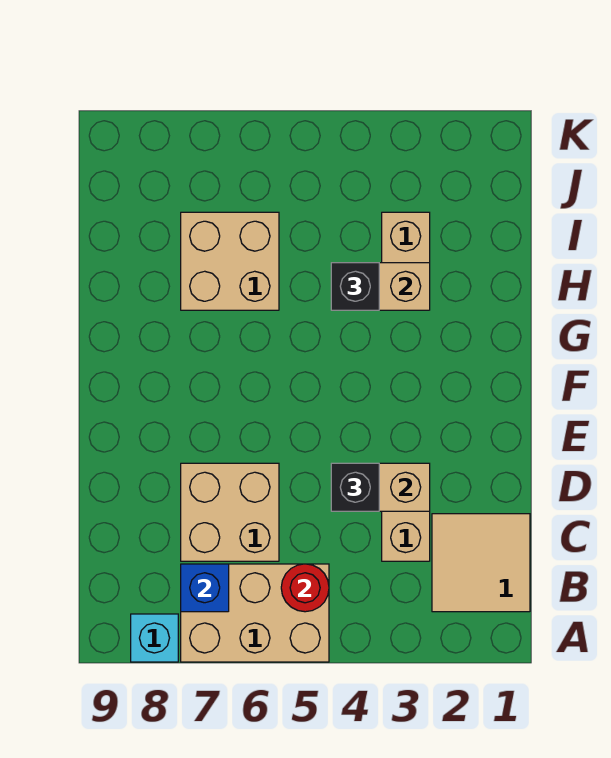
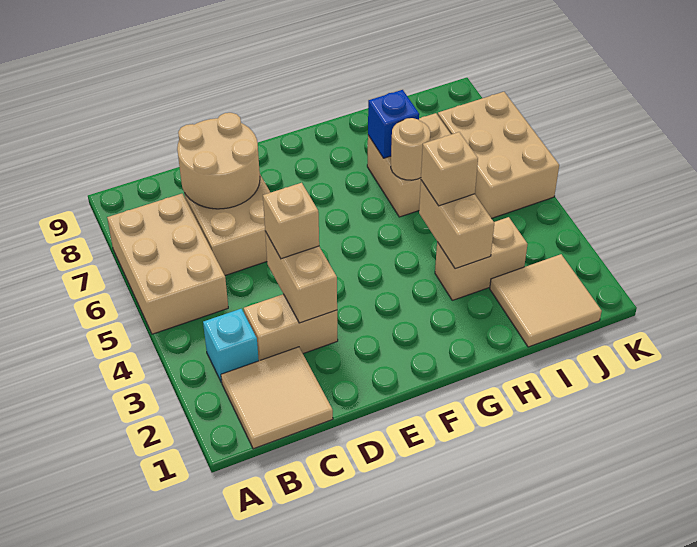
cyan brick A8 level 1 -> cyan brick B3 level 1
red round brick B5 level 2 -> none
blue brick B7 level 2 -> blue brick H7 level 2
none -> tan round brick C7:D8 level 2
black brick D4 level 3 -> tan brick D4 level 3
black brick H4 level 3 -> tan brick H4 level 3
none -> tan round brick H6 level 2
none -> tan tile I1:J2 level 1
none -> tan brick J5:K7 level 1

